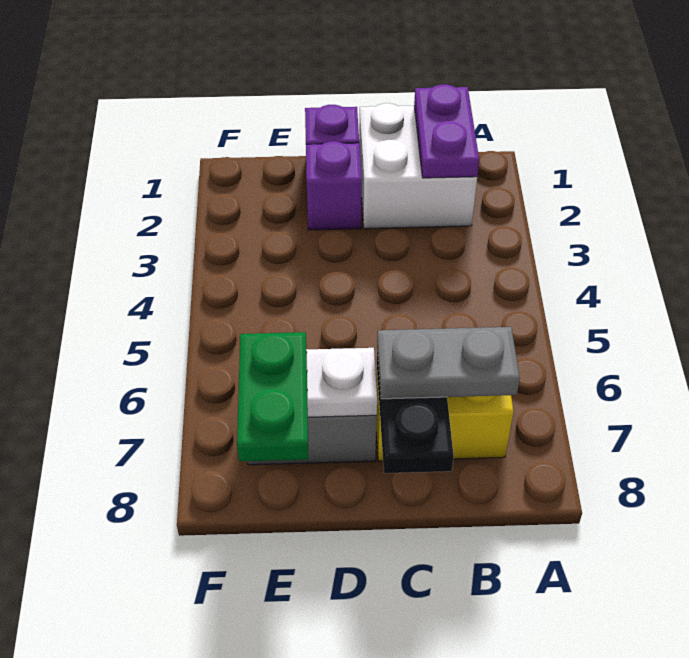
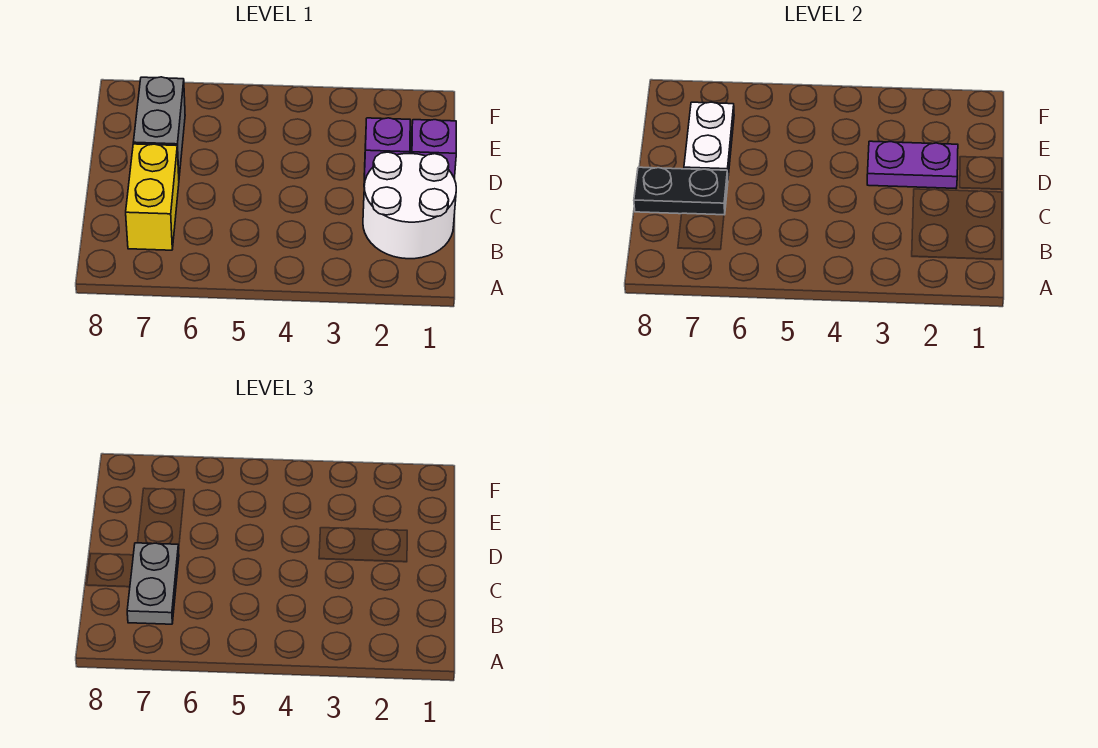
white brick B1:C2 level 1 -> white round brick B1:C2 level 1
purple plate B1:B2 level 2 -> purple plate D2:D3 level 2
green plate E7:E8 level 3 -> none

